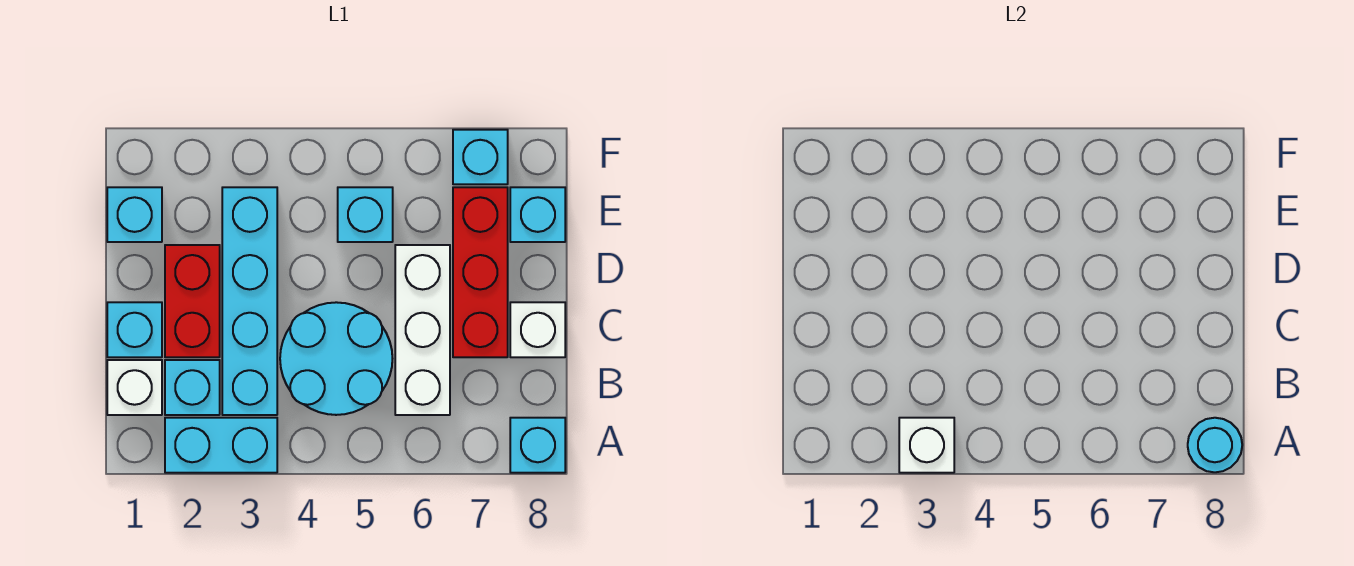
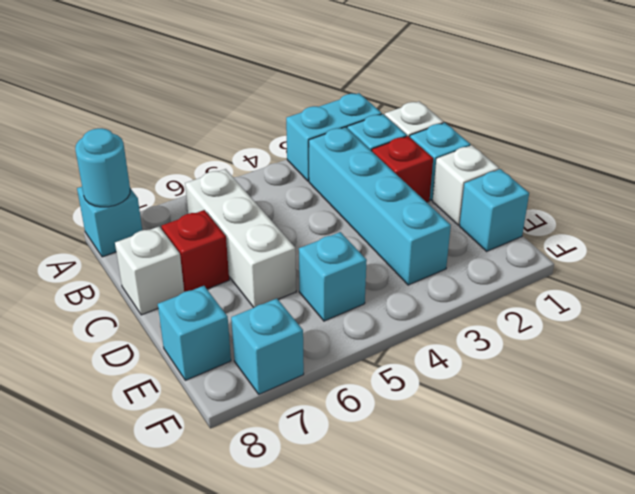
white brick A3 level 2 -> white brick D1 level 1
cyan round brick B4:C5 level 1 -> none
red brick C2:D2 level 1 -> red brick C2 level 1
red brick C7:E7 level 1 -> red brick C7 level 1

